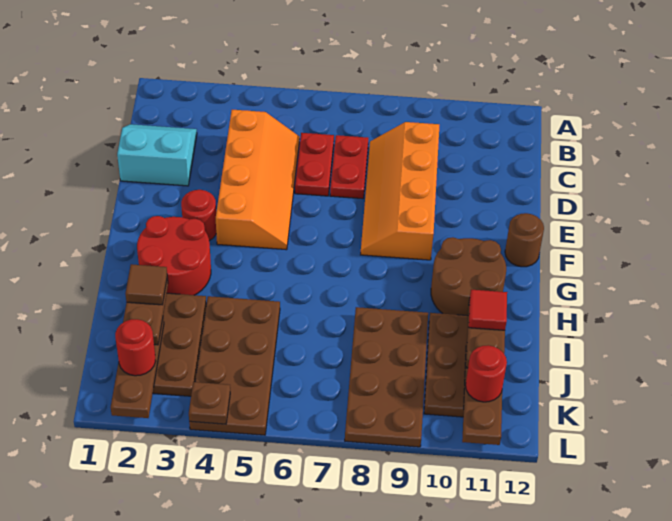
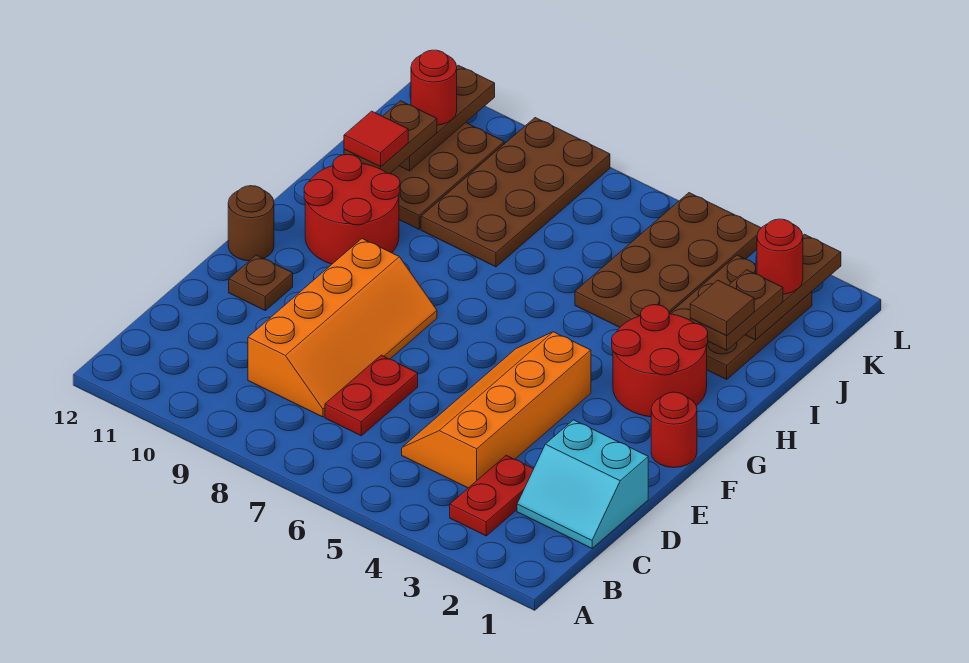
red plate C6:D6 level 1 -> red plate B3:C3 level 1
red round brick F3 level 1 -> red round brick F1 level 1
brown round brick G10:H11 level 1 -> red round brick G10:H11 level 1
brown plate L4 level 2 -> brown plate E11 level 1

